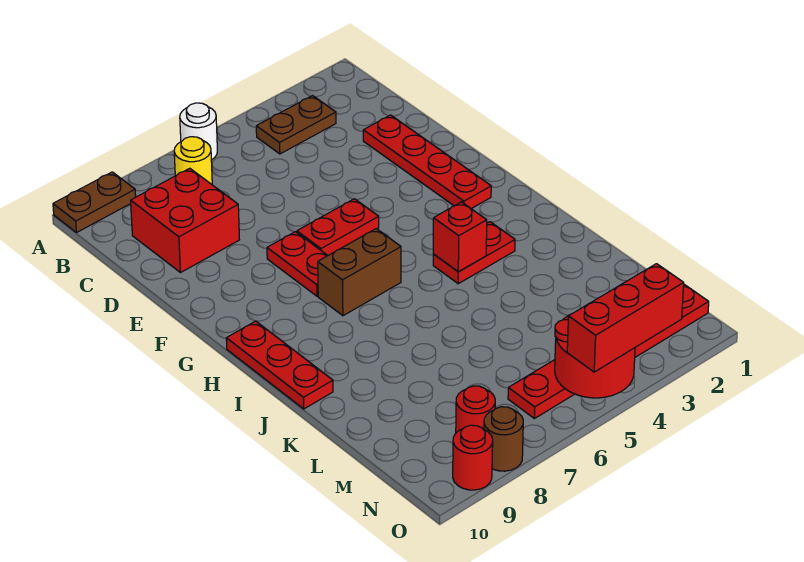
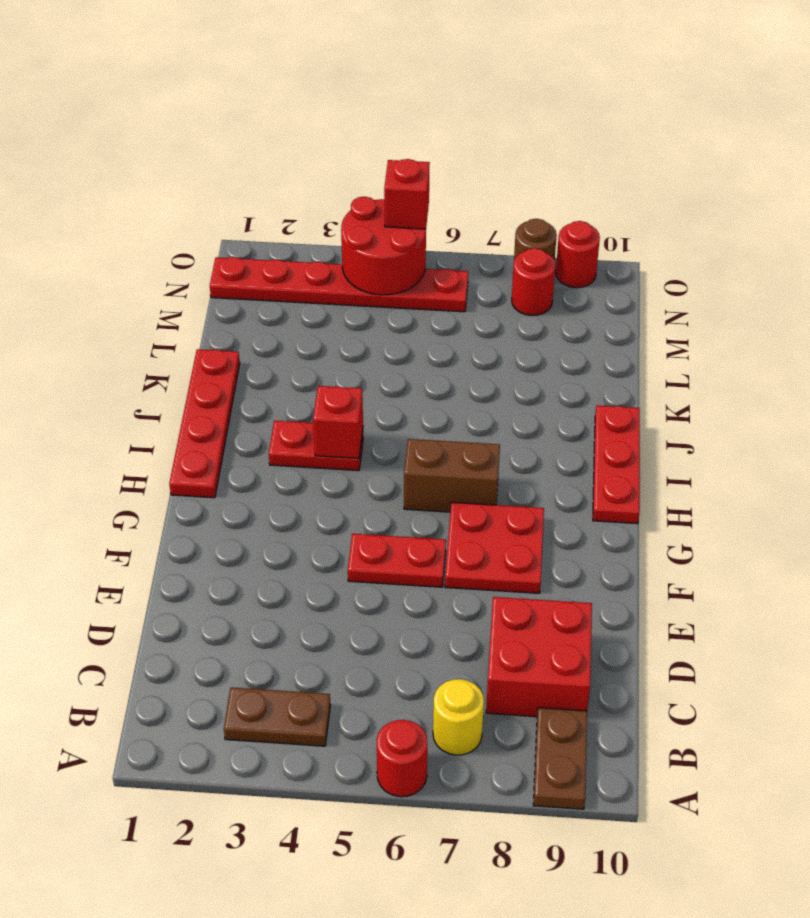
white round brick A6 level 1 -> red round brick A6 level 1
brown plate A9:A10 level 1 -> brown plate A9:B9 level 1
red plate D2:G2 level 1 -> red plate H1:K1 level 1
red plate F7:G7 level 1 -> red plate F7:G8 level 1
red brick O3:O5 level 3 -> red brick O5 level 3

